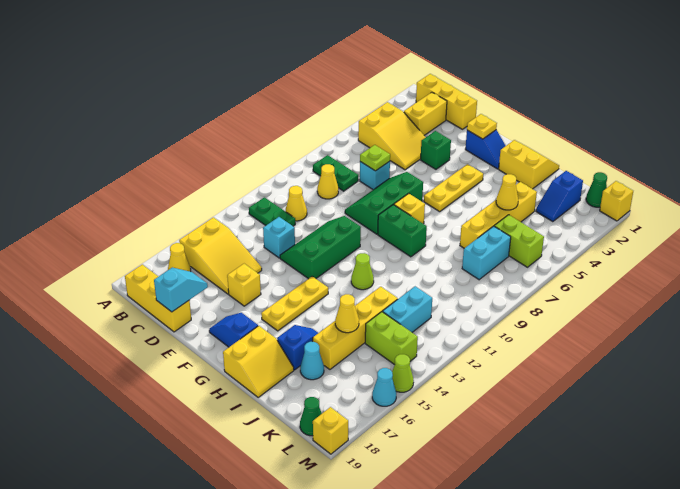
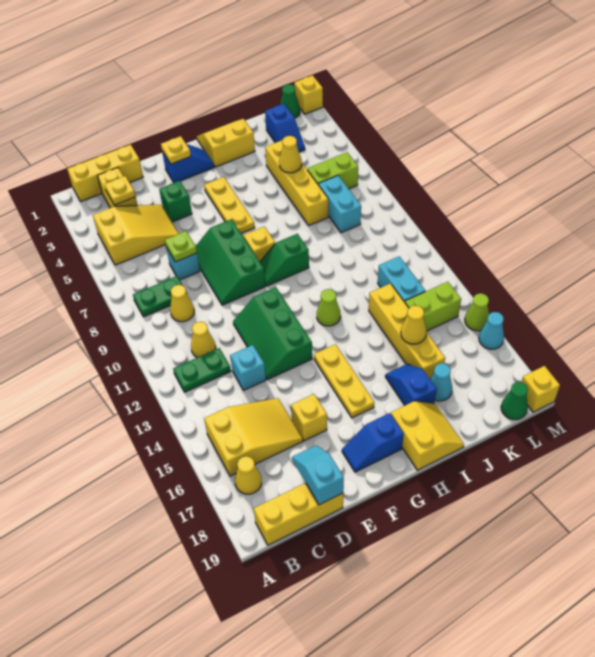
none -> yellow plate C3 level 2
green brick G9:H9 level 1 -> green slope G9:H9 level 1 top H

